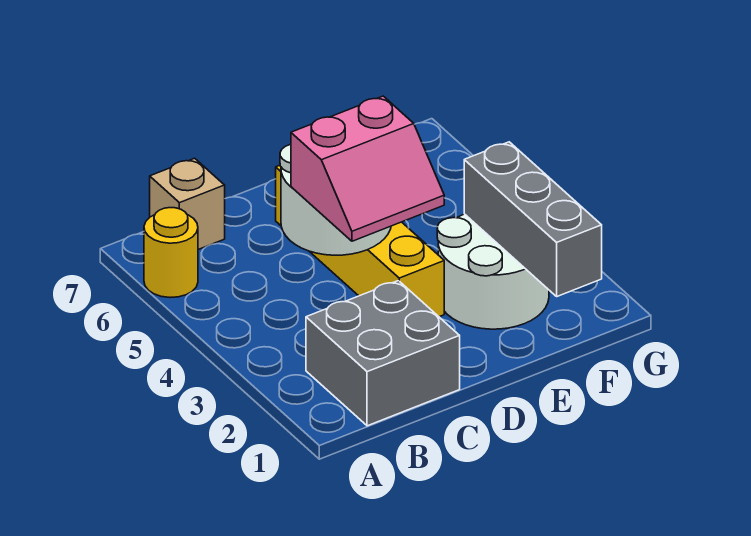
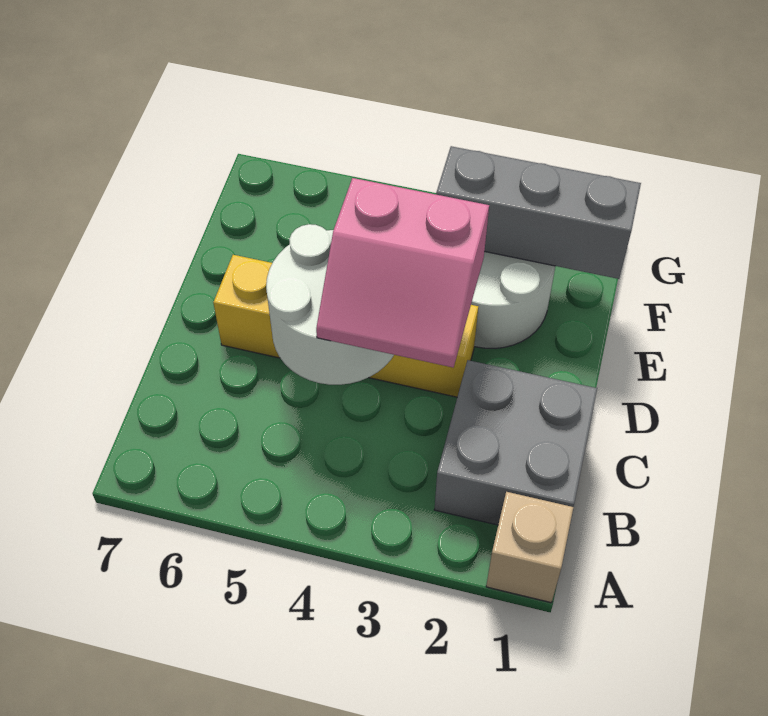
yellow round brick A6 level 1 -> none
tan brick B7 level 1 -> tan brick A1 level 1
pink slope C3:D4 level 3 top 4 -> pink slope C3:D4 level 3 top D

